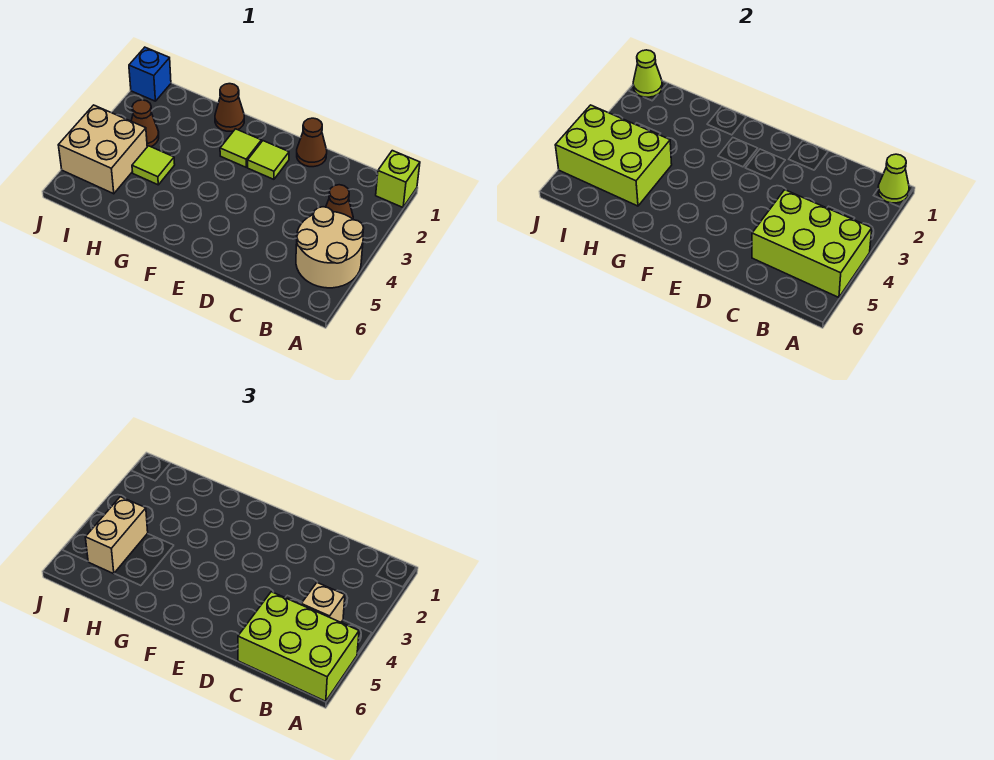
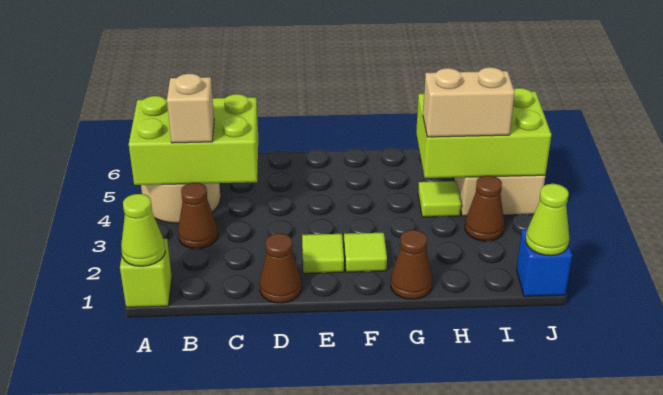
lime brick A5:C6 level 3 -> none
tan brick I4:I5 level 3 -> tan brick H4:I4 level 3

